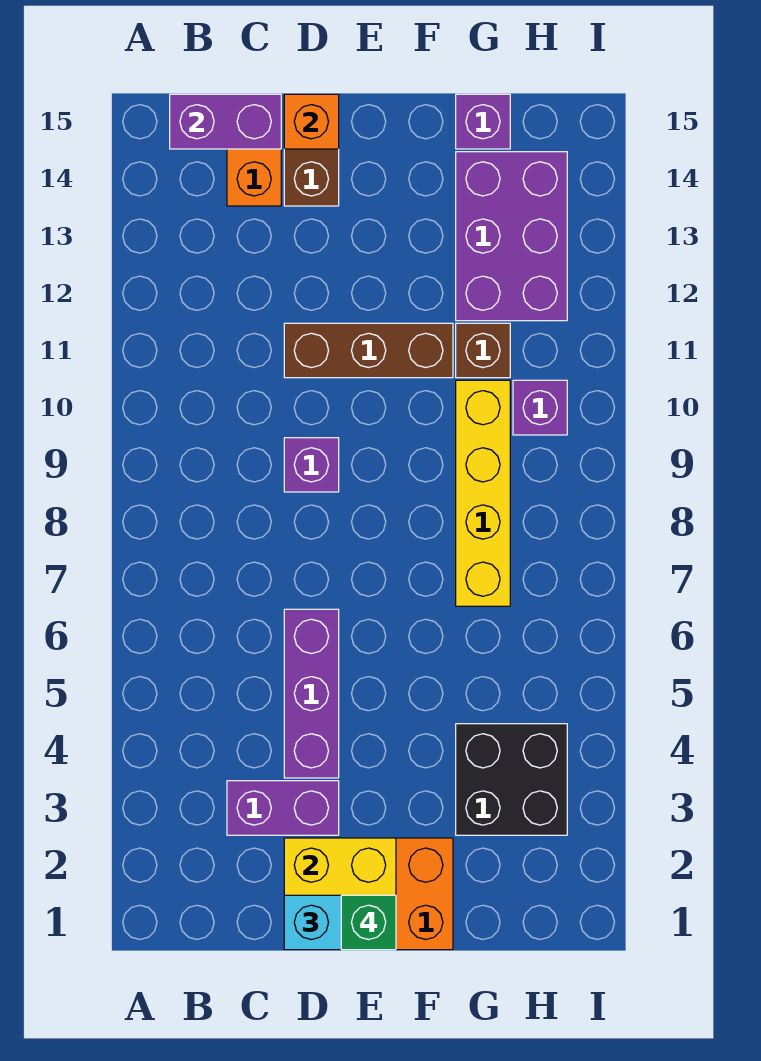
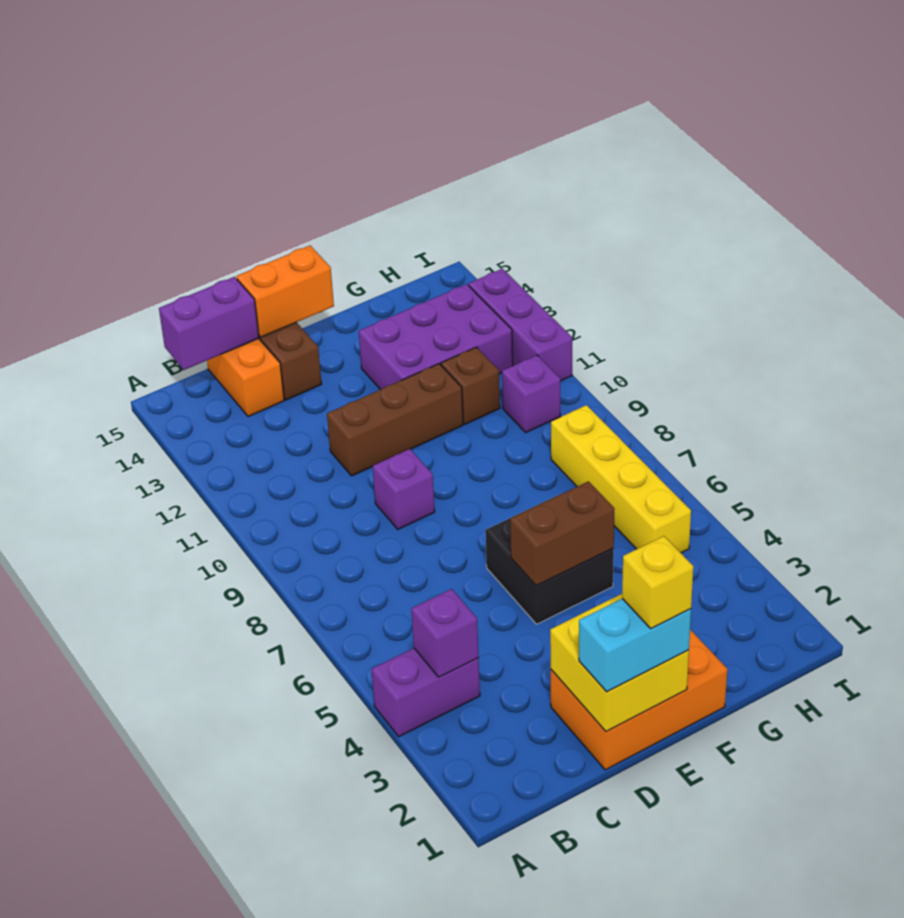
purple brick C3:D3 level 1 -> purple brick A4:B4 level 1
purple brick D4:D6 level 1 -> purple brick I11:I13 level 1
orange brick D15 level 2 -> orange brick D15:E15 level 2
green brick E1 level 4 -> yellow brick E1 level 4
none -> brown brick E5:F5 level 2
black brick G3:H4 level 1 -> black brick E5:F6 level 1
yellow brick G7:G10 level 1 -> yellow brick H5:H8 level 1
purple brick G12:H14 level 1 -> purple brick F12:H13 level 1
purple brick G15 level 1 -> purple brick B4 level 2

